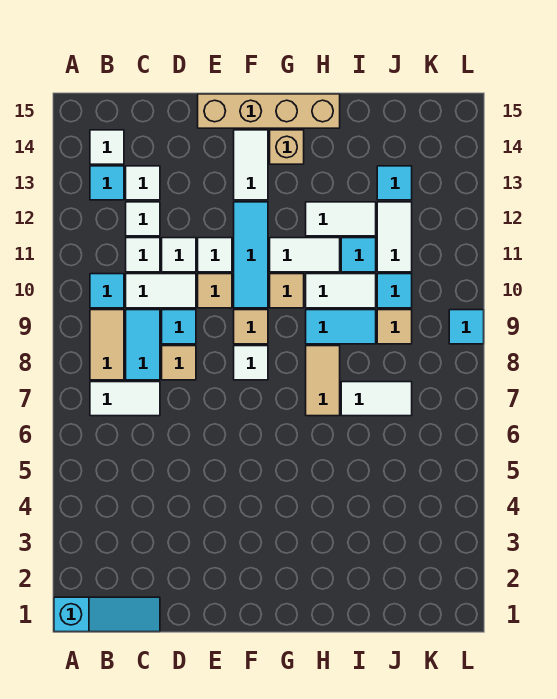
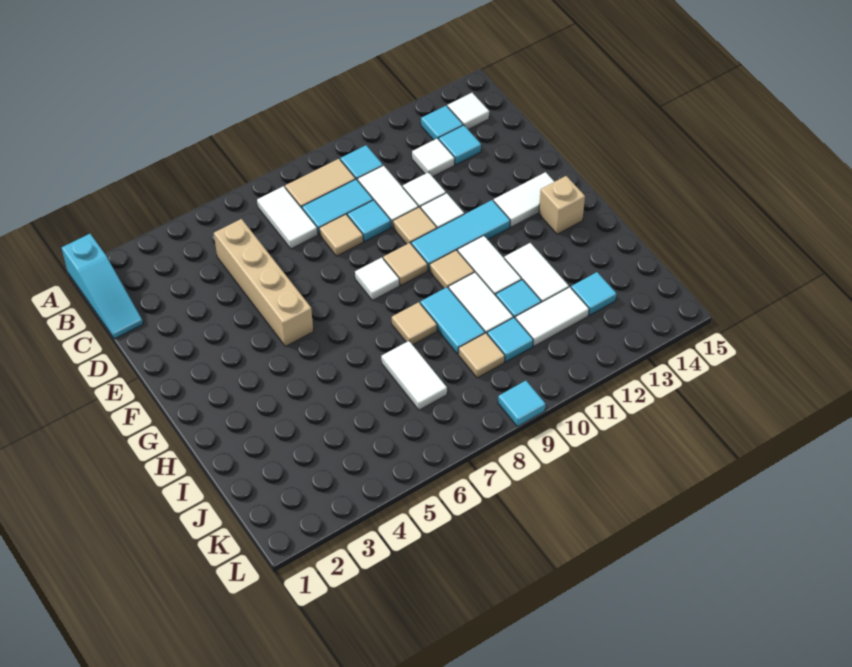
white tile C11 level 1 -> none
white tile C13 level 1 -> cyan tile C13 level 1
tan brick E15:H15 level 1 -> tan brick C5:F5 level 1
tan tile H7:H8 level 1 -> tan tile H8 level 1

